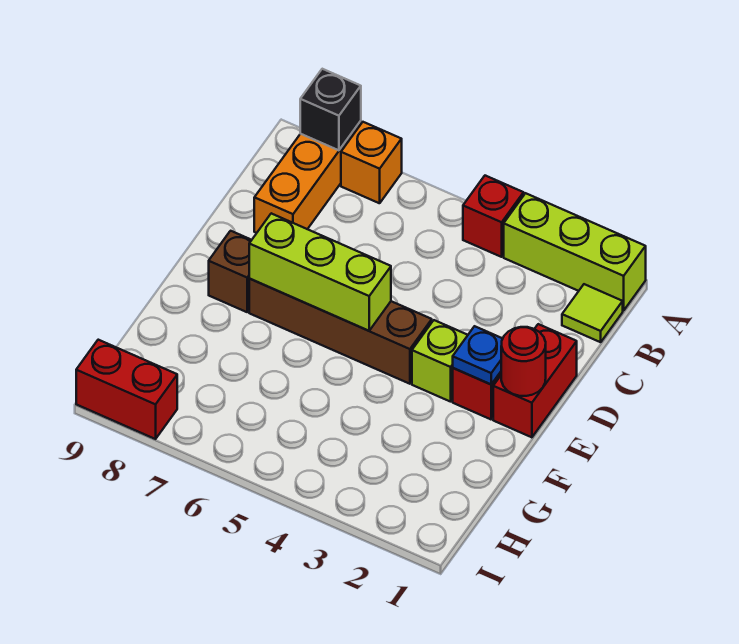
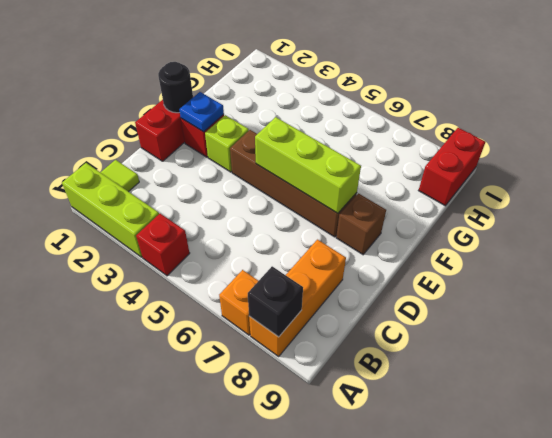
red round brick E1 level 2 -> black round brick E1 level 2
red brick I8:I9 level 1 -> red brick H9:I9 level 1

